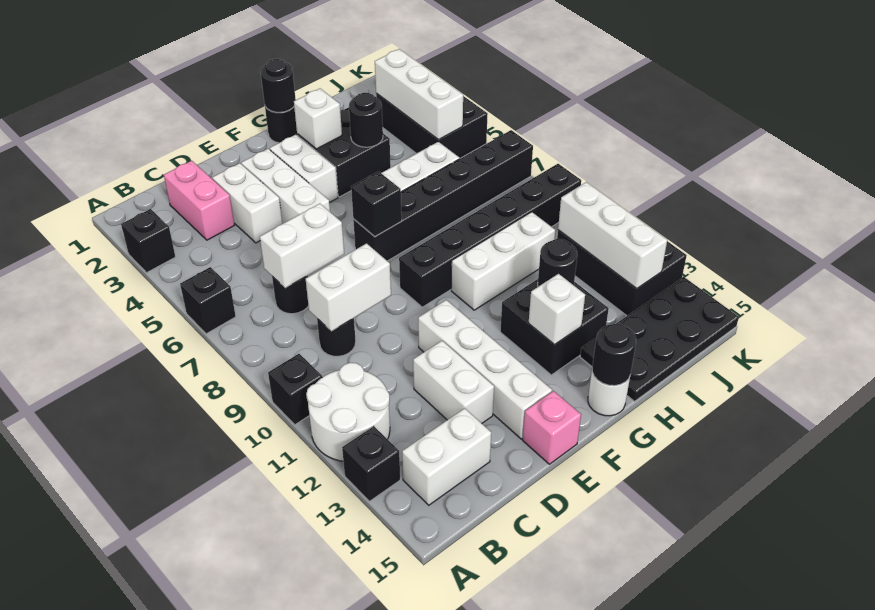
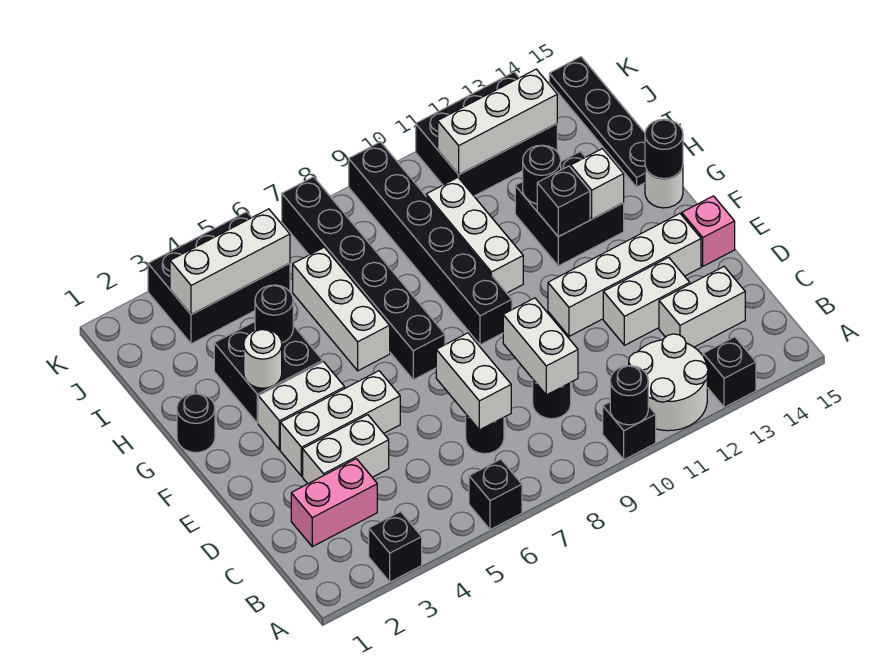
white brick B14:C14 level 1 -> white brick C13:C14 level 1
black brick F7 level 2 -> black brick G12 level 2
black round brick G1 level 2 -> black round brick A10 level 2
white brick G3 level 2 -> white round brick G3 level 2
black plate H14:K15 level 1 -> black plate H15:K15 level 1

